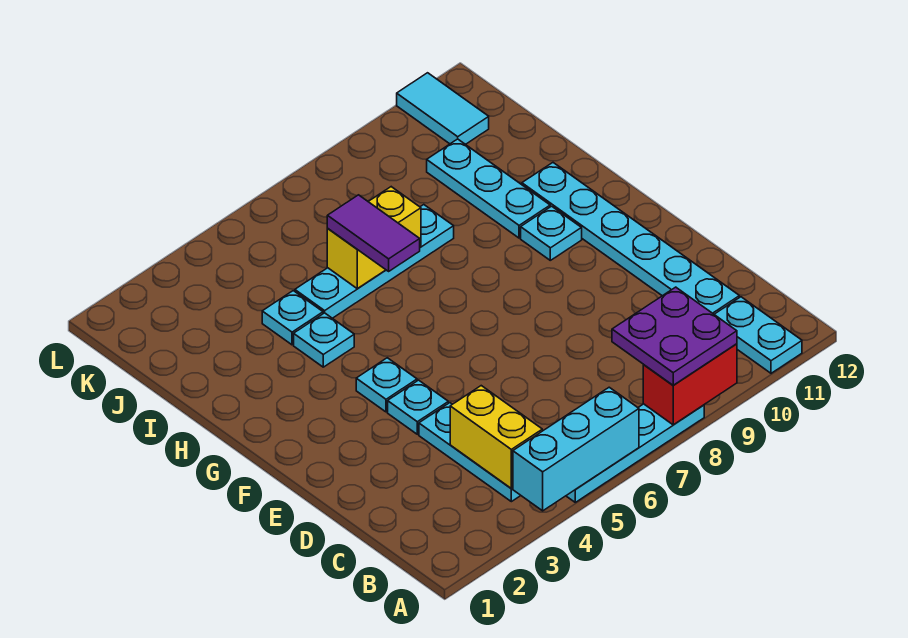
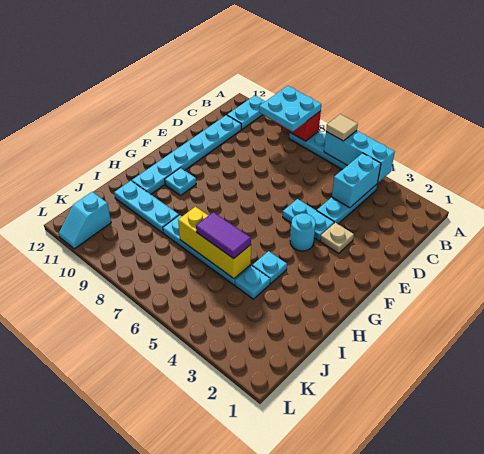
none -> tan tile A6 level 3
purple plate A8:B9 level 3 -> cyan plate A8:B9 level 3
yellow brick B4:C4 level 2 -> cyan brick B4:C4 level 2
none -> tan plate E3 level 1
cyan plate E4 level 1 -> cyan plate E4:E5 level 1
cyan plate F4 level 1 -> cyan round brick F4 level 1
purple tile H6:I6 level 3 -> purple tile I5:I6 level 3
cyan plate H10:J10 level 1 -> cyan plate I9:I11 level 1
yellow brick I6:I7 level 2 -> yellow brick I5:I7 level 2
cyan tile K11:L11 level 1 -> cyan slope K11:L11 level 1 top K

